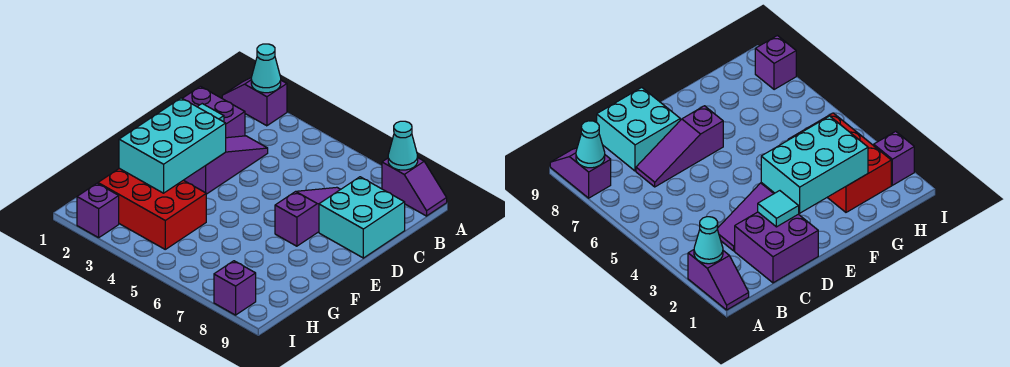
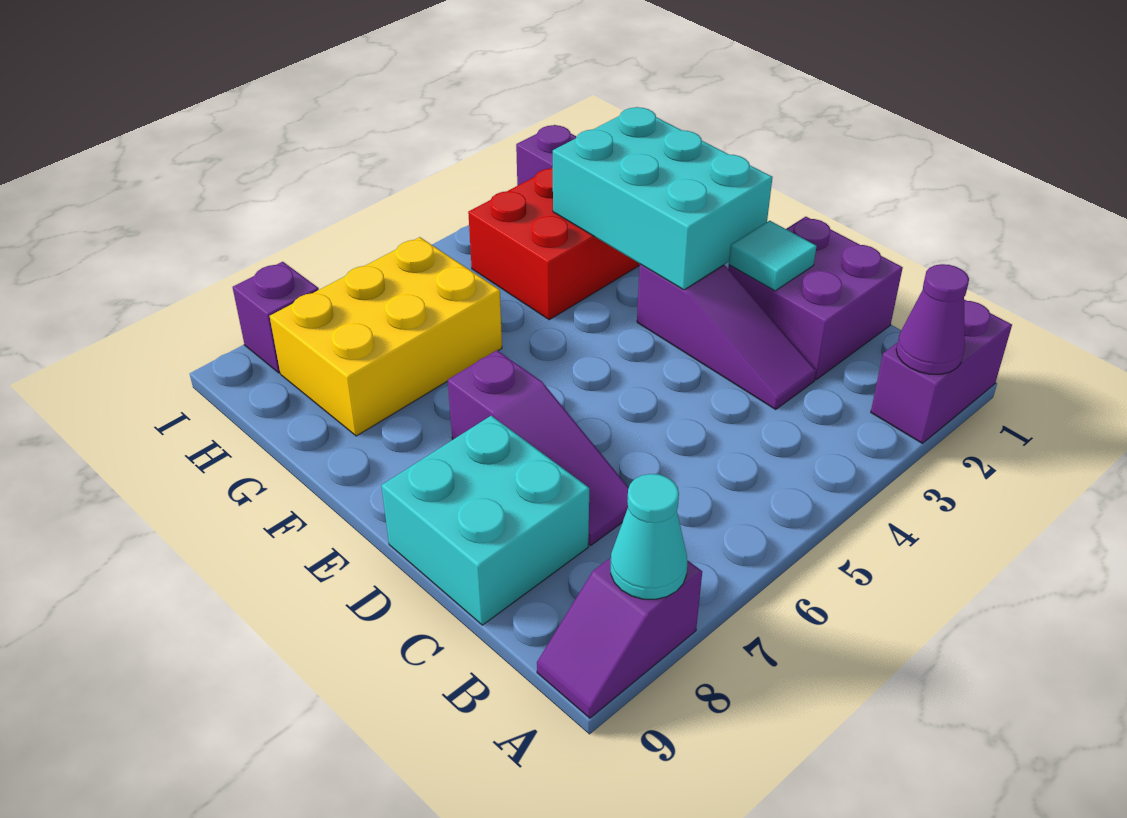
purple slope A1:A2 level 1 top 2 -> purple brick A1:A2 level 1
cyan cone A2 level 2 -> purple cone A2 level 2
none -> yellow brick G6:H8 level 1

